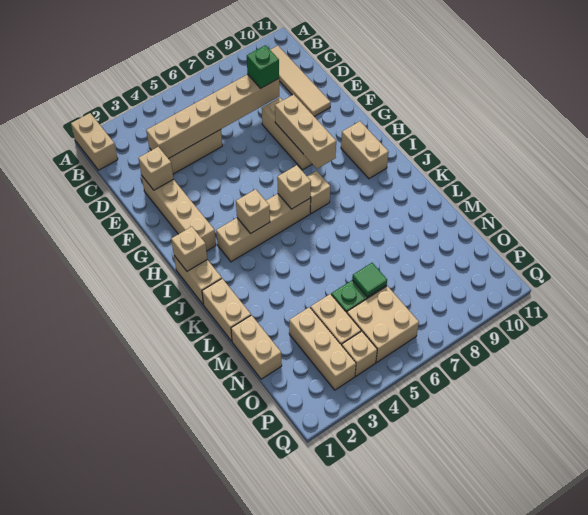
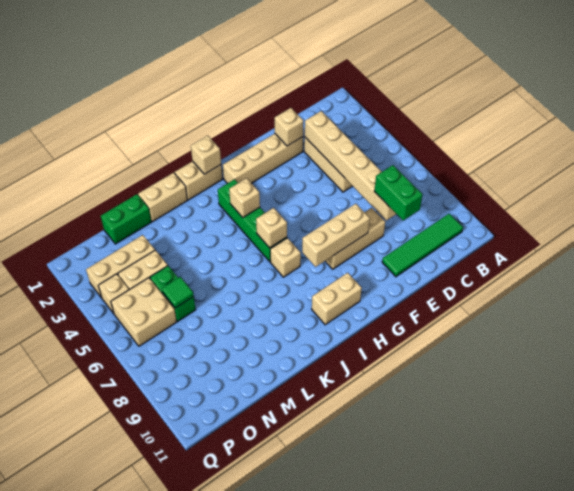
tan brick A1:B1 level 1 -> none
tan tile B10:E10 level 1 -> green tile B10:E10 level 1
green brick D8 level 3 -> green brick D8:D9 level 3
tan brick I3:I6 level 1 -> green brick I3:I6 level 1
tan brick M1:N1 level 1 -> green brick M1:N1 level 1

